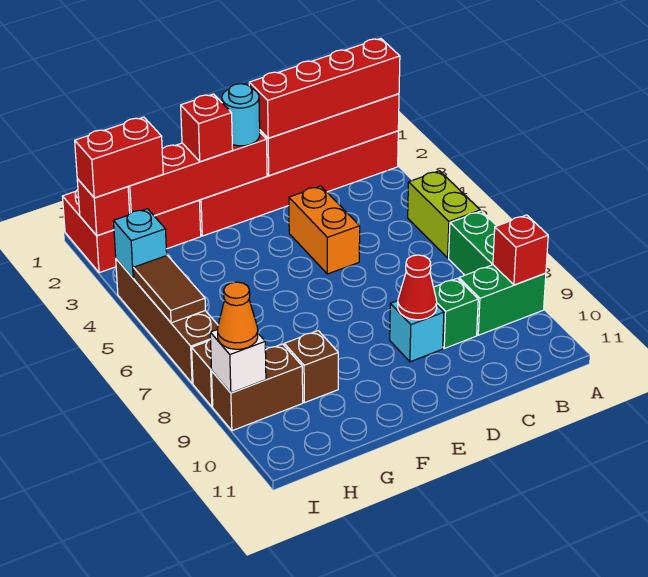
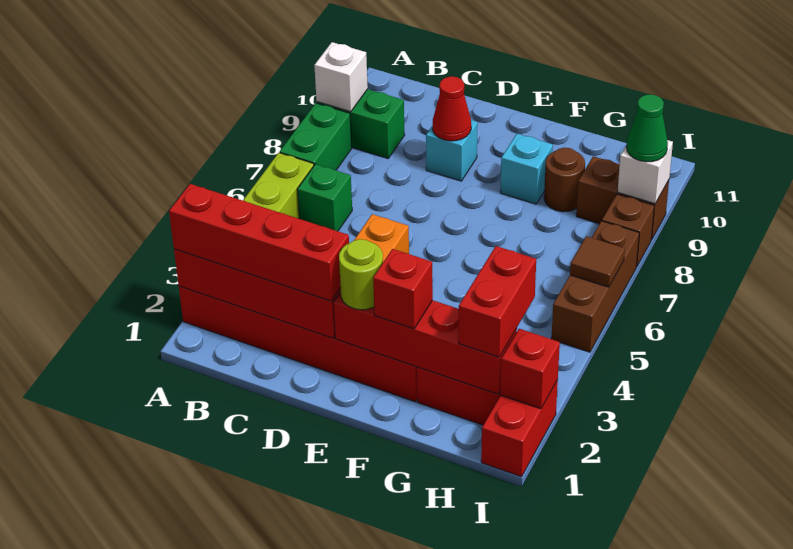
red brick A9 level 2 -> white brick A9 level 2
green brick C9 level 1 -> green brick B6 level 1
cyan round brick E2 level 3 -> lime round brick E2 level 3
brown brick G9 level 1 -> brown round brick G9 level 1
red brick H2:I2 level 3 -> red brick H2:H3 level 3
brown brick I4:I7 level 1 -> brown brick I5:I7 level 1
cyan brick I4 level 2 -> cyan brick F9 level 1
brown tile I5:I6 level 2 -> brown tile I6 level 2
orange cone I9 level 3 -> green cone I9 level 3

